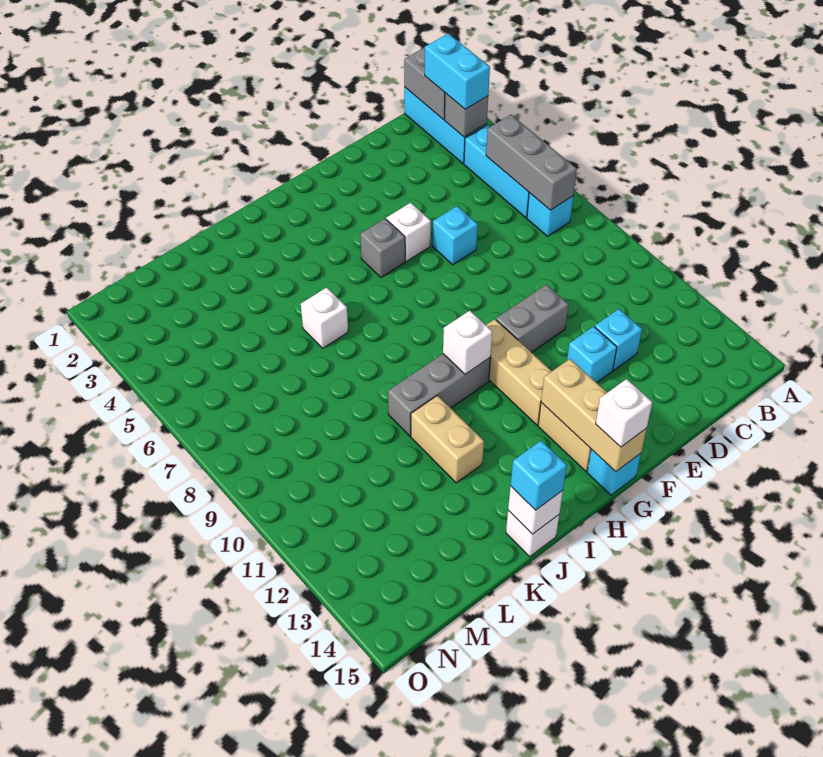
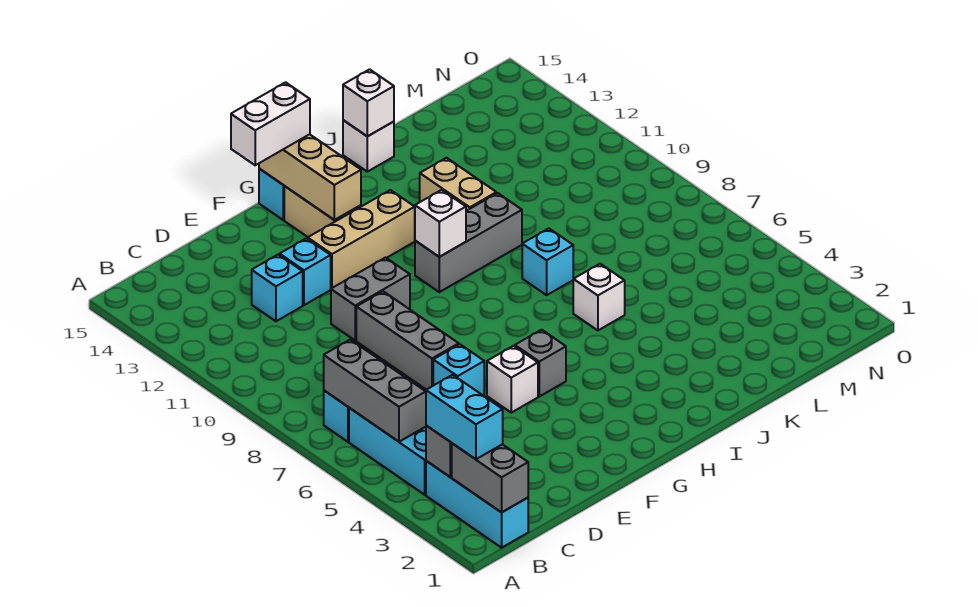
none -> grey brick E7:E9 level 1
tan brick G10:G12 level 1 -> tan brick F12:H12 level 1
white brick G15 level 3 -> white brick F15:G15 level 3
cyan brick J15 level 3 -> cyan brick J8 level 1

